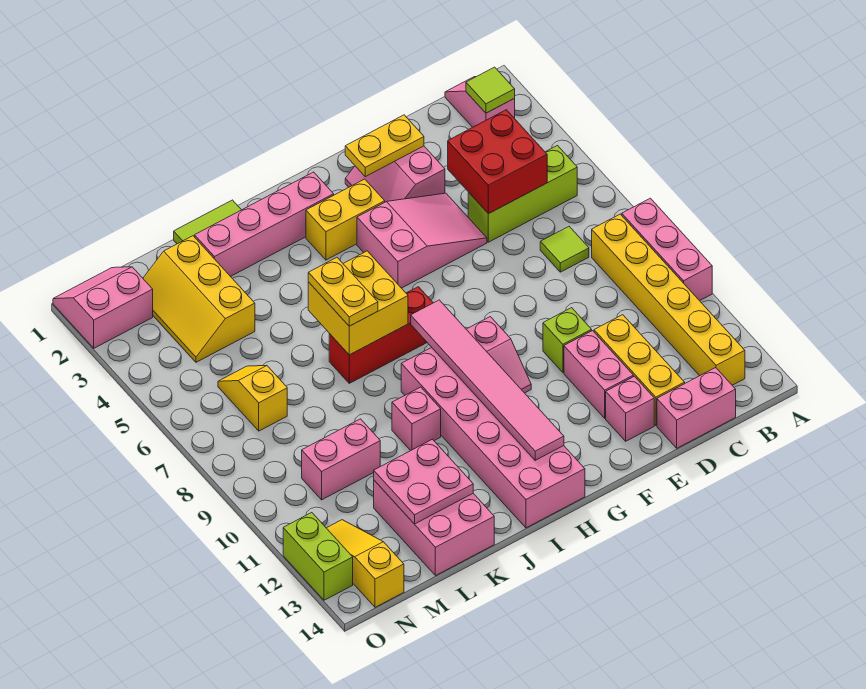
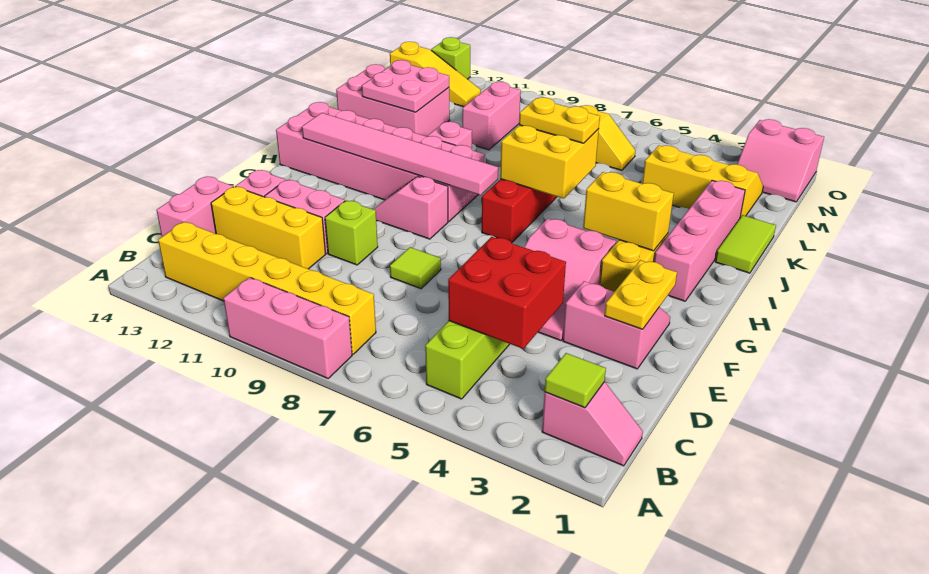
lime tile C7 level 1 -> lime tile E8 level 1
none -> yellow brick H3:H4 level 2
pink slope N1:O2 level 1 top 2 -> pink slope N1:O2 level 1 top O
lime brick O12:O13 level 1 -> lime brick O13 level 1

